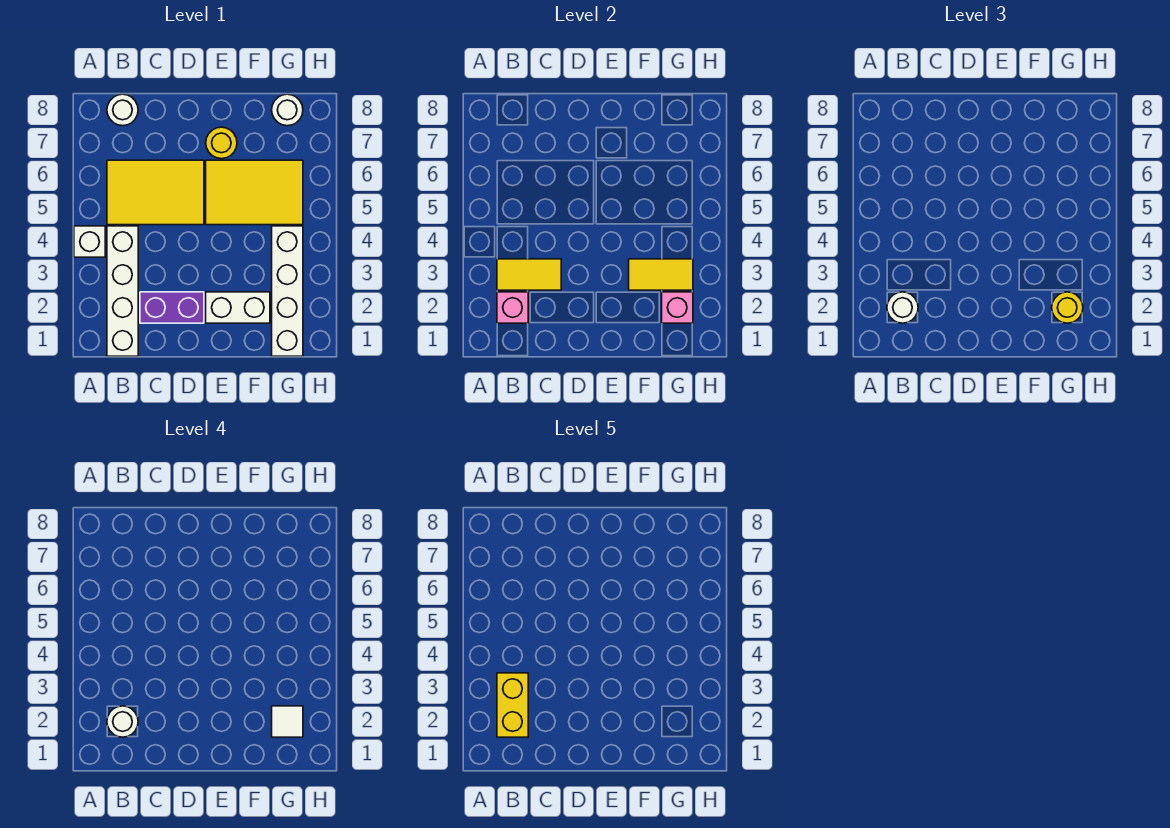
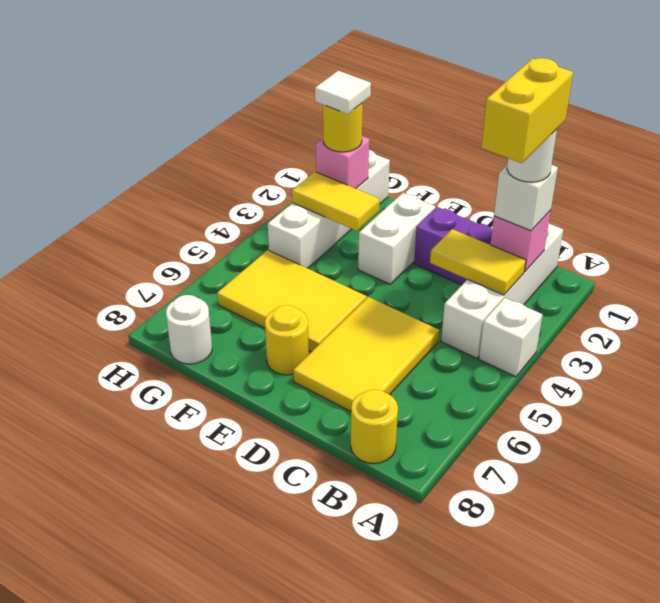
white round brick B2 level 3 -> white brick B2 level 3
yellow tile B5:D6 level 1 -> yellow tile C5:D7 level 1
white round brick B8 level 1 -> yellow round brick B8 level 1
white brick E2:F2 level 1 -> white brick E2:E3 level 1

